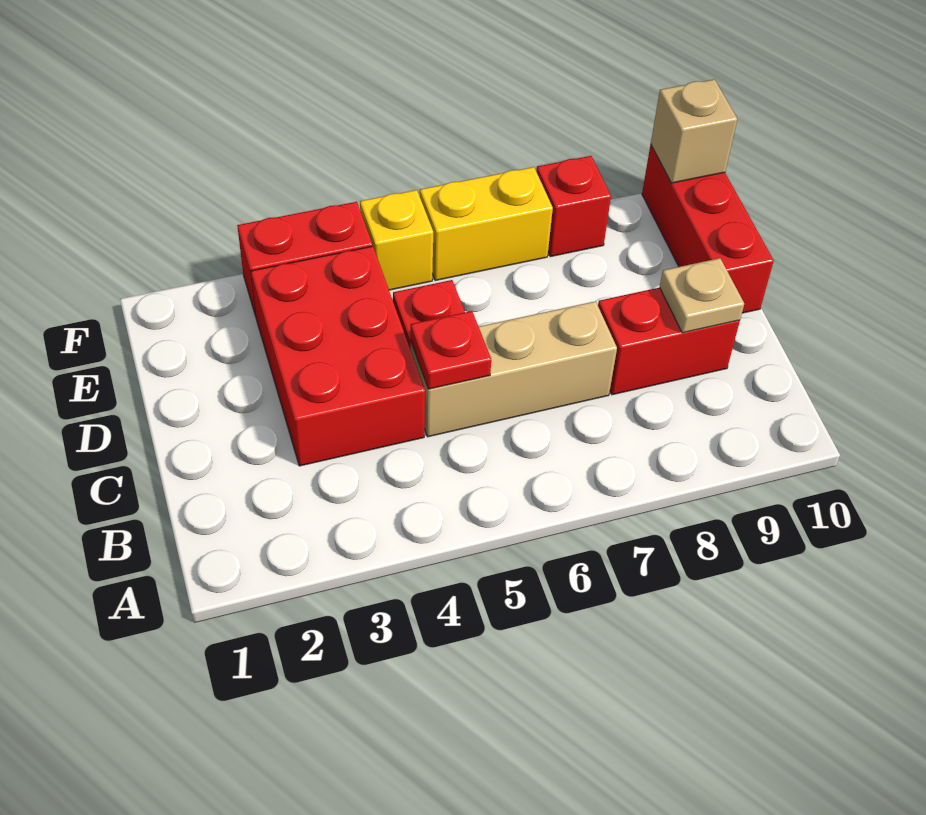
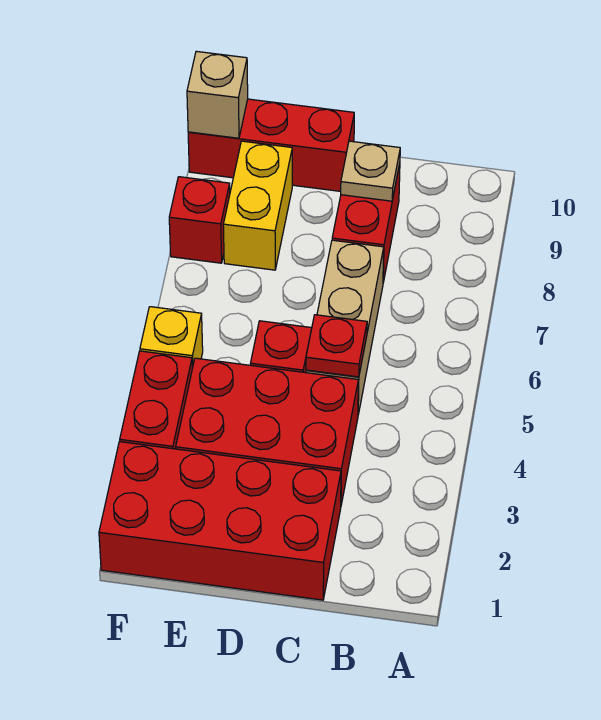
none -> red brick C1:F2 level 1
yellow brick F6:F7 level 1 -> yellow brick E8:E9 level 1

